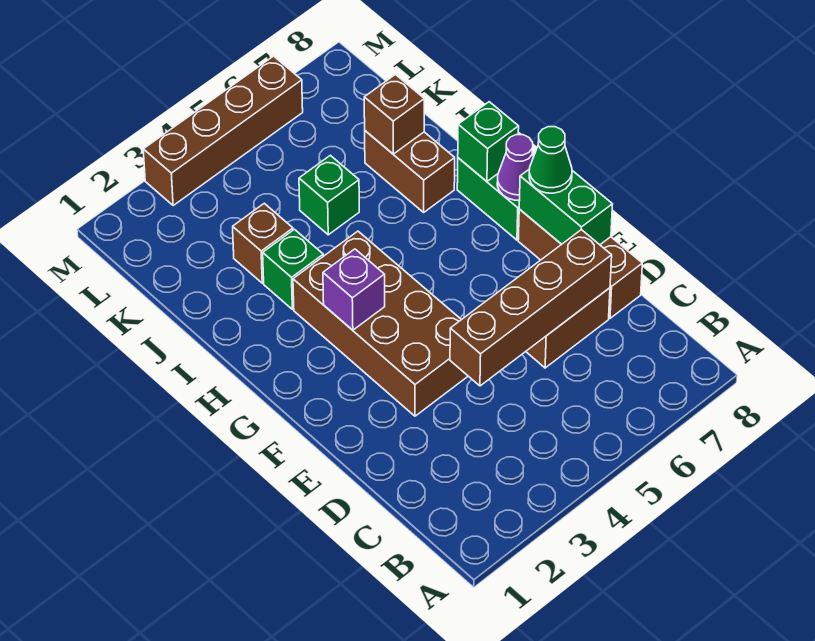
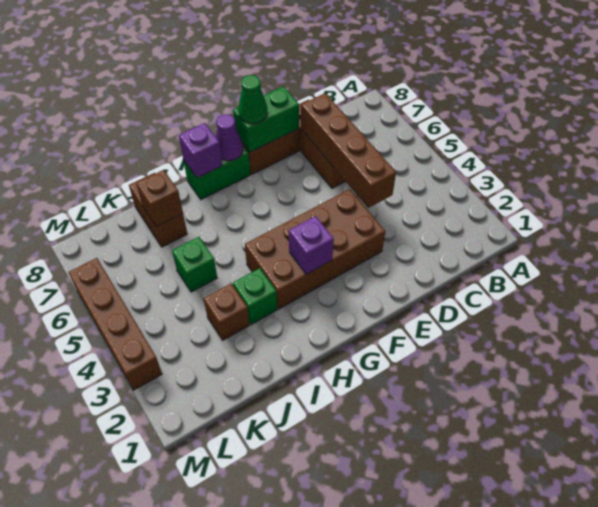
green brick H8 level 2 -> purple brick H8 level 2
brown brick I7:J7 level 1 -> brown brick J7:J8 level 1

